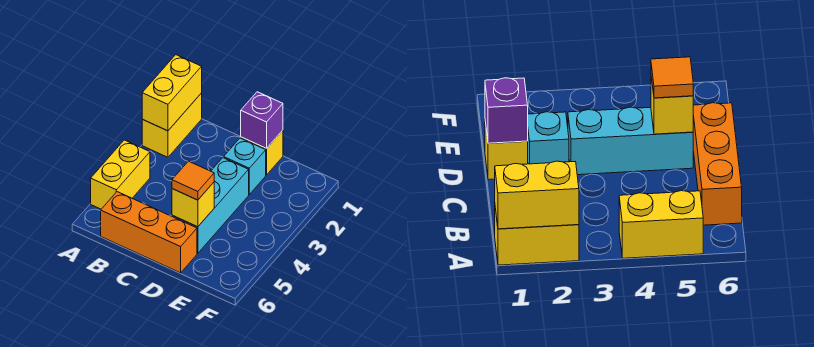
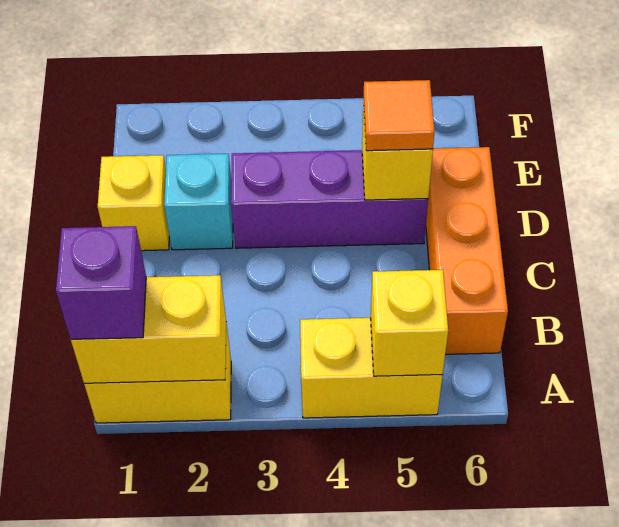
none -> yellow brick A5 level 2
purple brick D1 level 2 -> purple brick A1 level 3
cyan brick D3:D5 level 1 -> purple brick D3:D5 level 1

